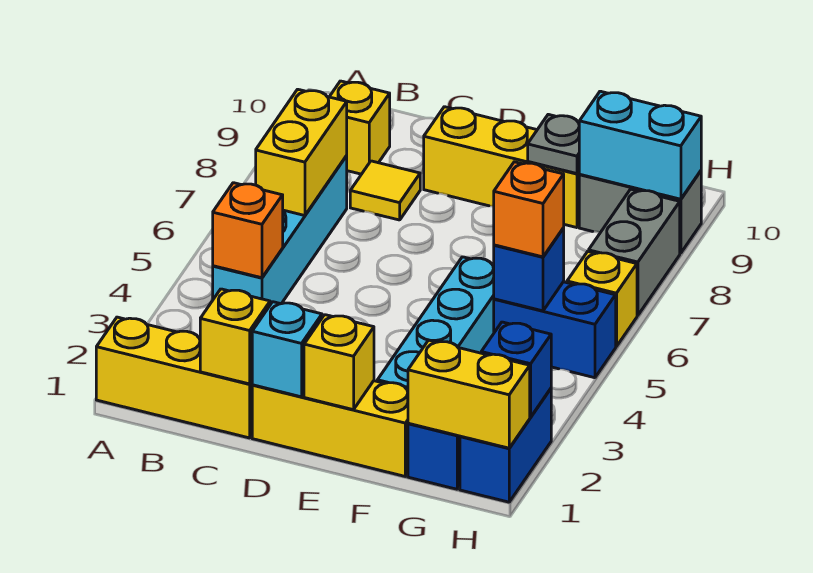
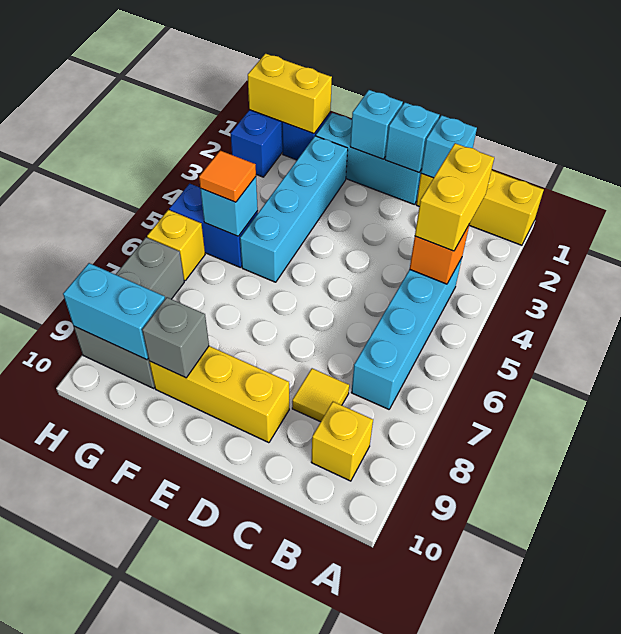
yellow brick B6:B7 level 2 -> yellow brick B3:B4 level 3
yellow brick C1 level 2 -> cyan brick C1 level 2
yellow brick D1:F1 level 1 -> cyan brick D1:F1 level 1
yellow brick E1 level 2 -> cyan brick E1 level 2
grey plate F9 level 2 -> grey brick F9 level 2
blue brick G5 level 2 -> cyan brick G5 level 2
orange brick G5 level 3 -> orange tile G5 level 3
blue brick H2 level 2 -> none

